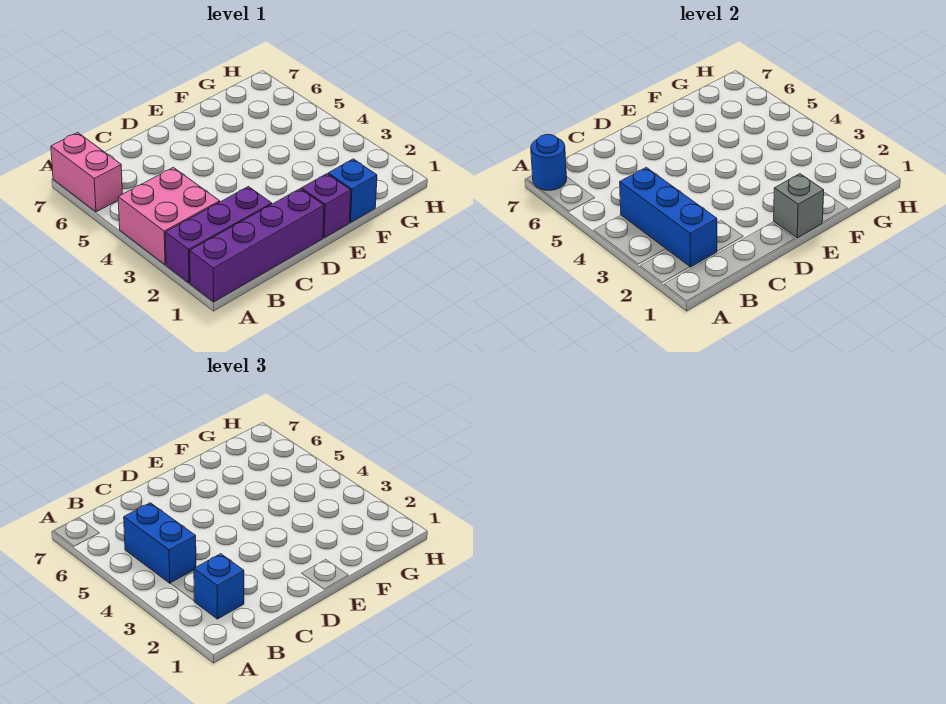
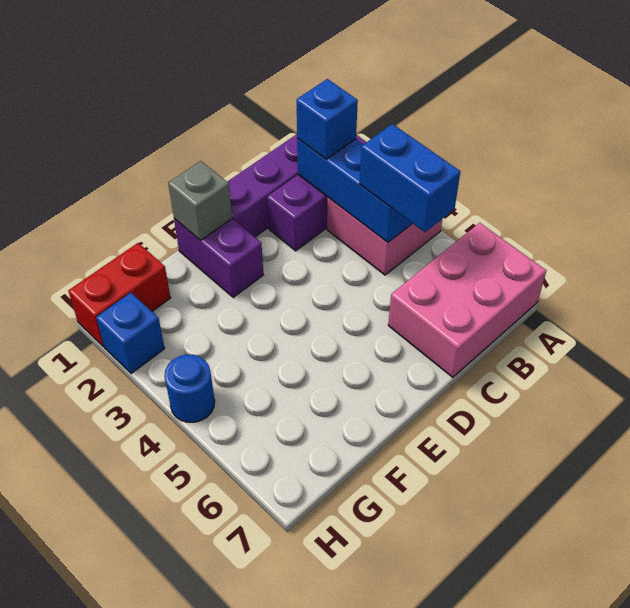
pink brick A6:A7 level 1 -> pink brick A6:C7 level 1
blue round brick A7 level 2 -> blue round brick H4 level 1
purple brick E1 level 1 -> purple brick E1:E2 level 1
blue brick F1 level 1 -> blue brick H2 level 1
none -> red brick G1:H1 level 1

